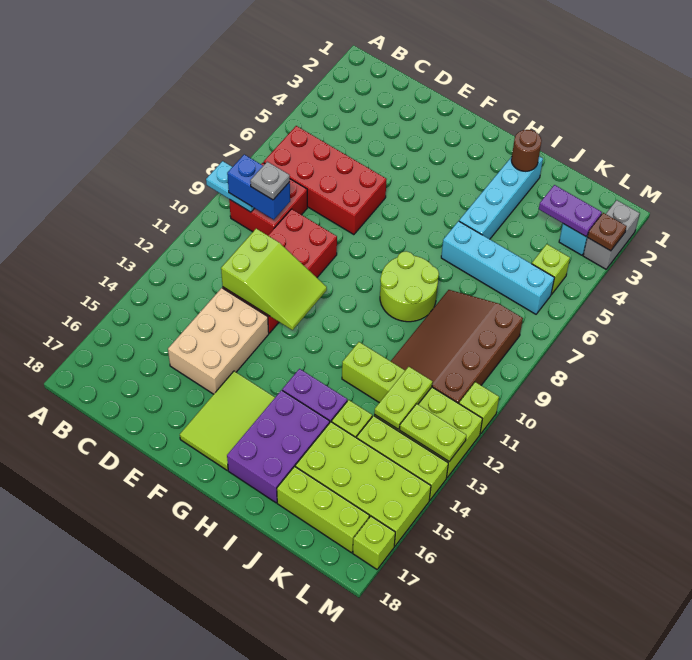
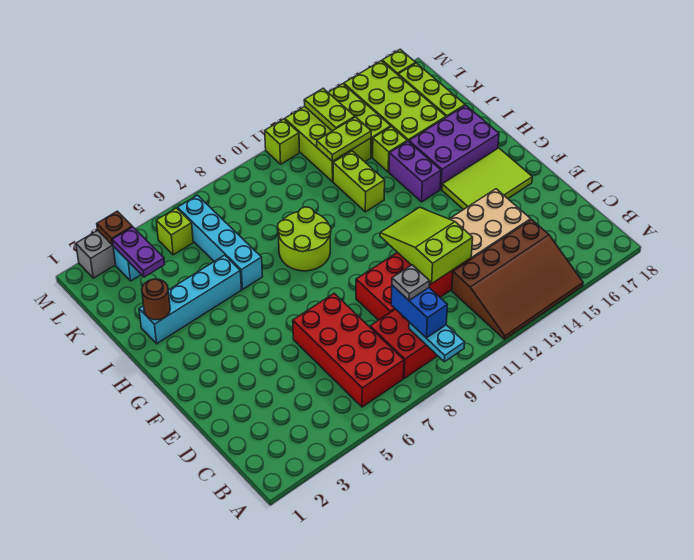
brown slope J8:L11 level 1 top L -> brown slope A12:C15 level 1 top C

